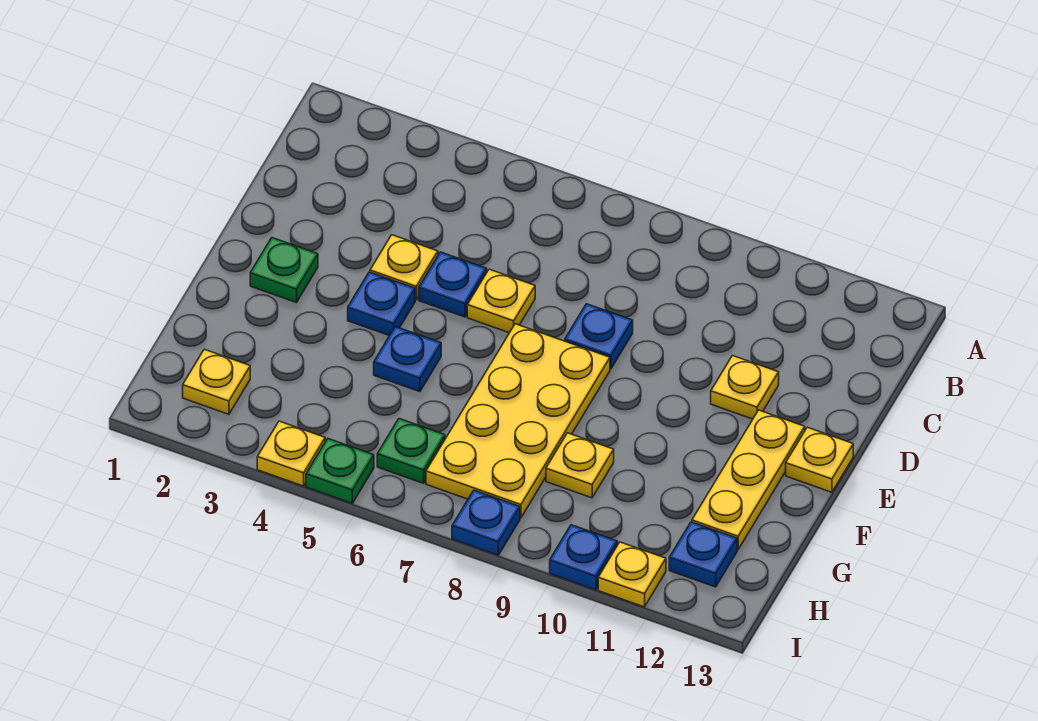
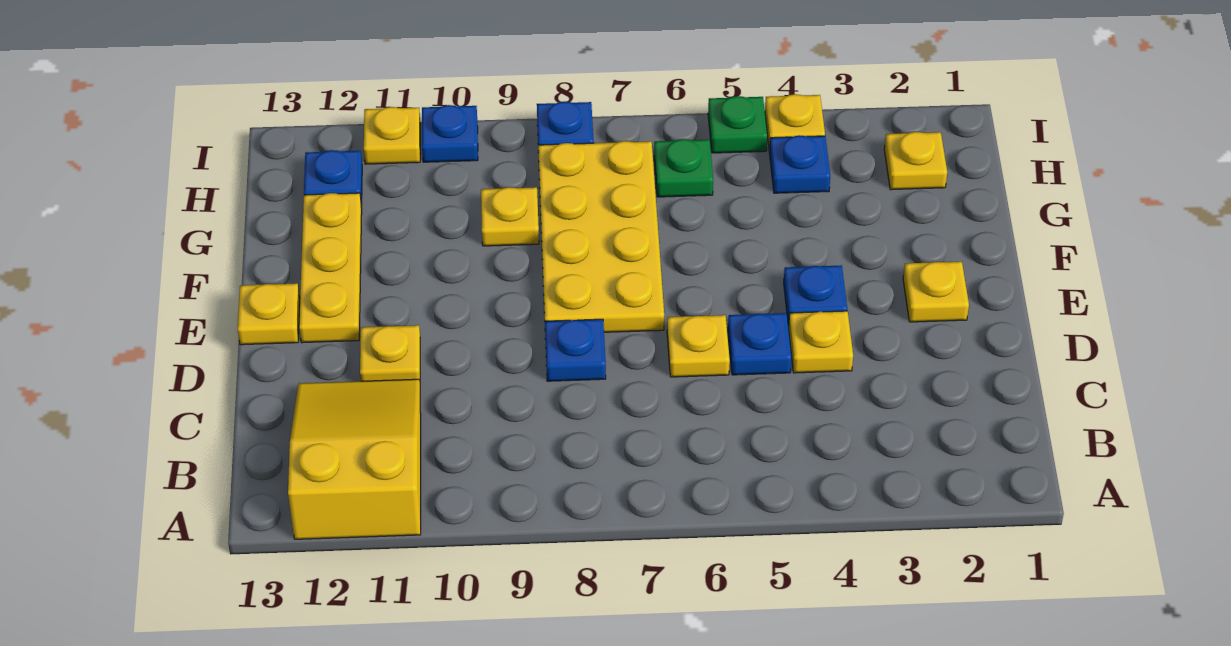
none -> yellow slope A11:C12 level 1 top A
green plate E2 level 1 -> yellow plate E2 level 1
blue plate F5 level 1 -> blue plate H4 level 1

